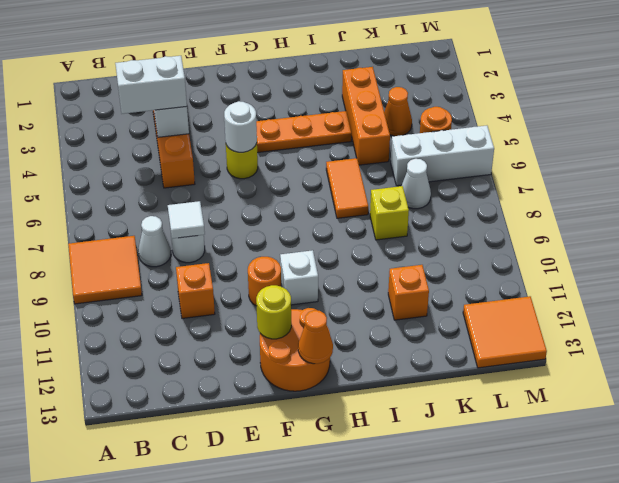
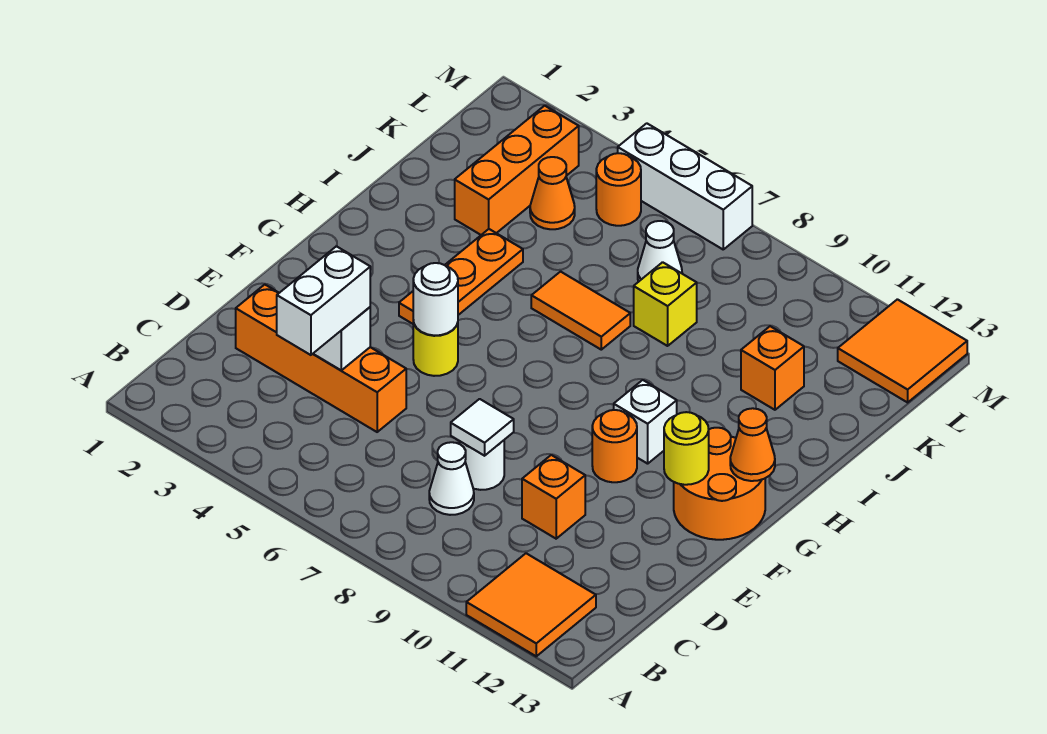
orange tile A8:B9 level 1 -> orange tile A11:B12 level 1
orange brick J3:J5 level 1 -> orange brick J3:L3 level 1
white brick K6:M6 level 1 -> white brick M5:M7 level 1

